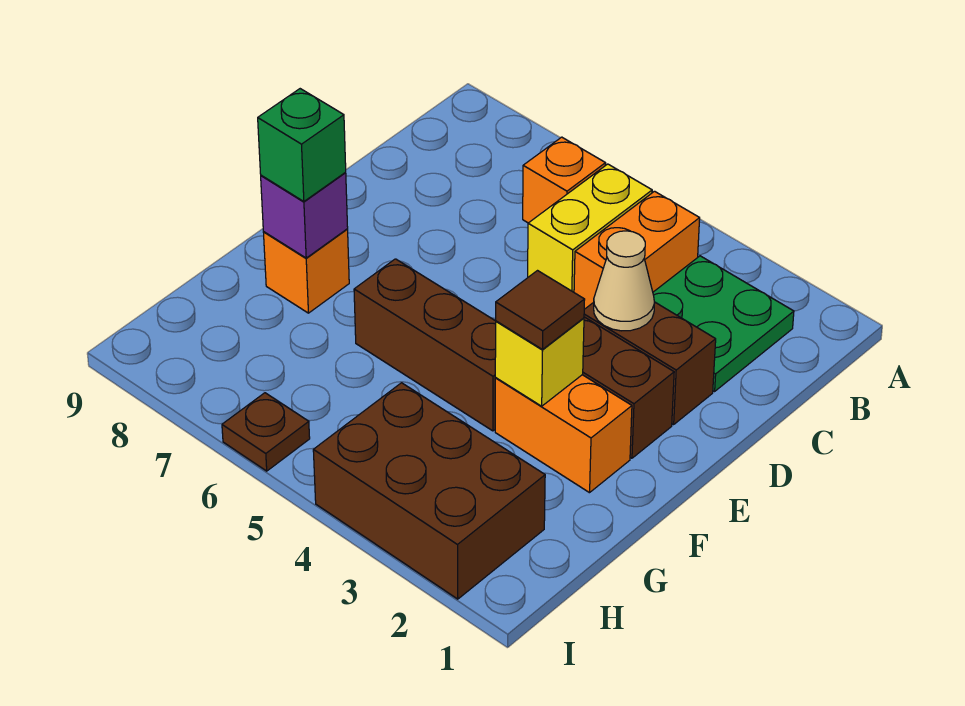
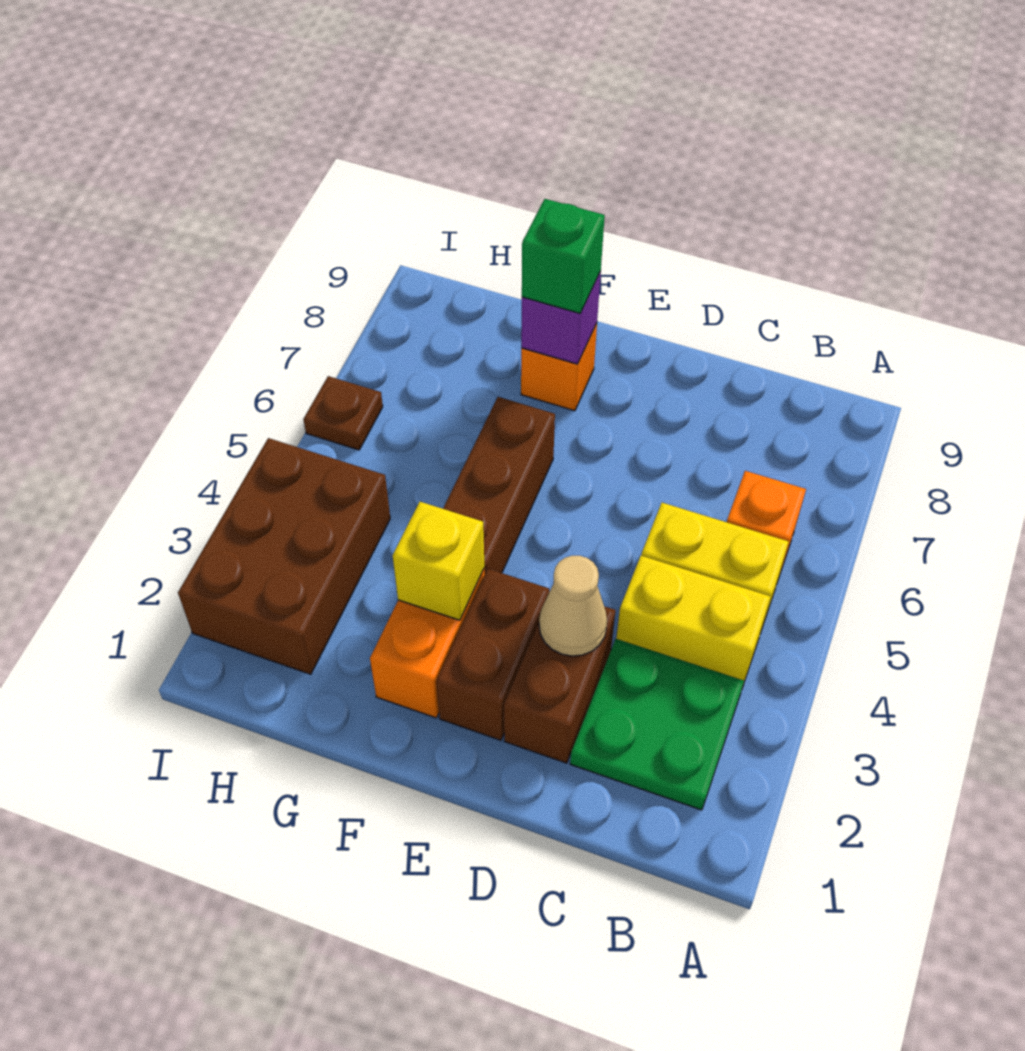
orange brick B4:C4 level 1 -> yellow brick B4:C4 level 1
brown tile F3 level 3 -> none

